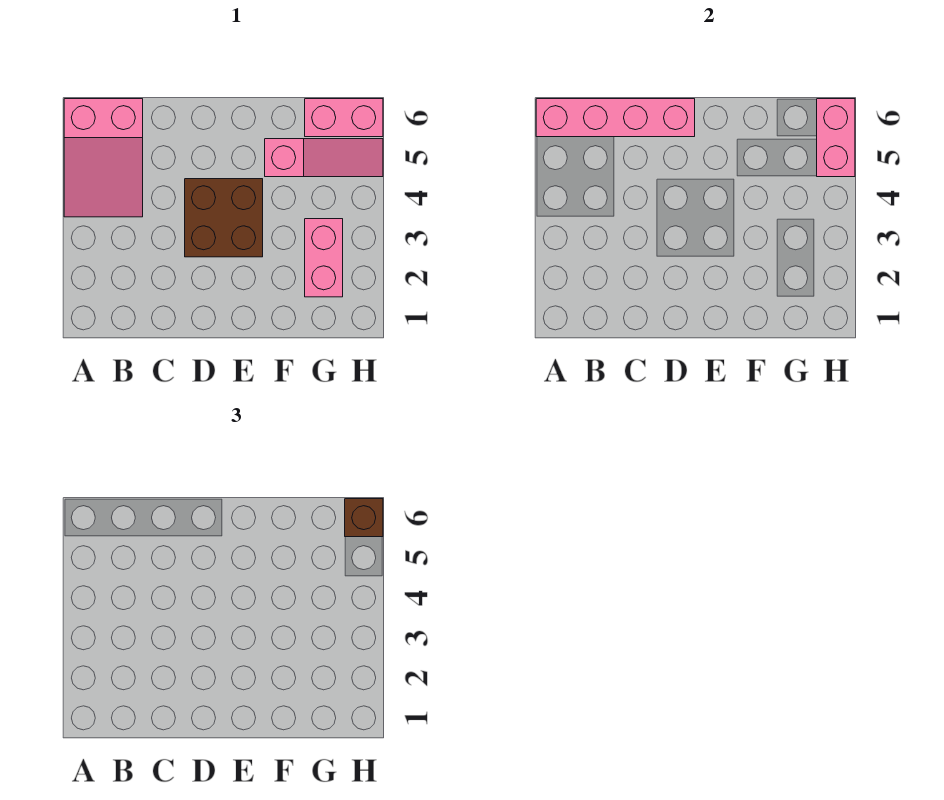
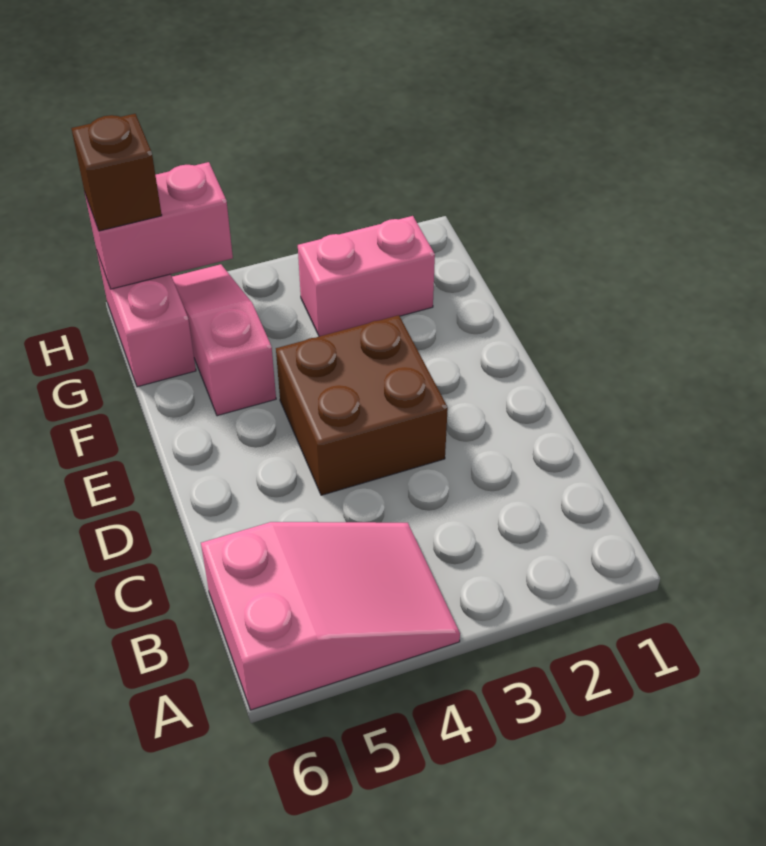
pink brick A6:D6 level 2 -> none

